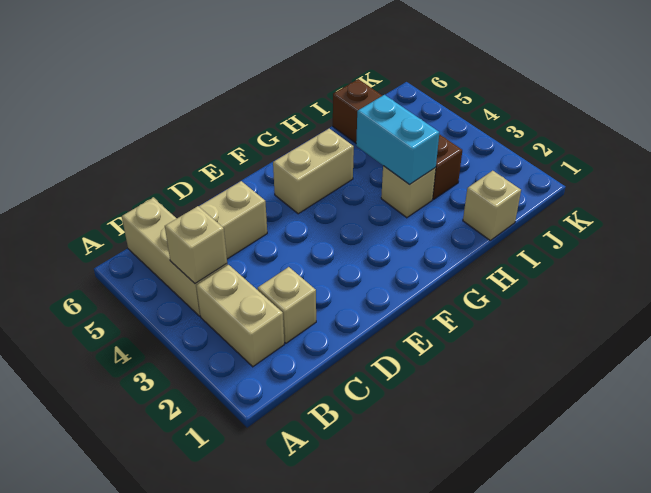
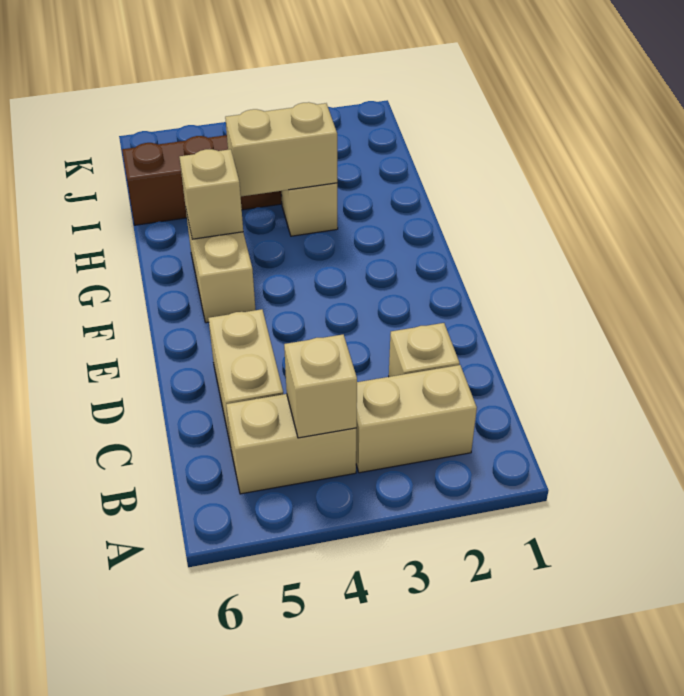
tan brick B4:B6 level 1 -> tan brick B4:B5 level 1
cyan brick H3:H4 level 2 -> tan brick H3:H4 level 2
tan brick I1 level 1 -> tan brick G5 level 2

